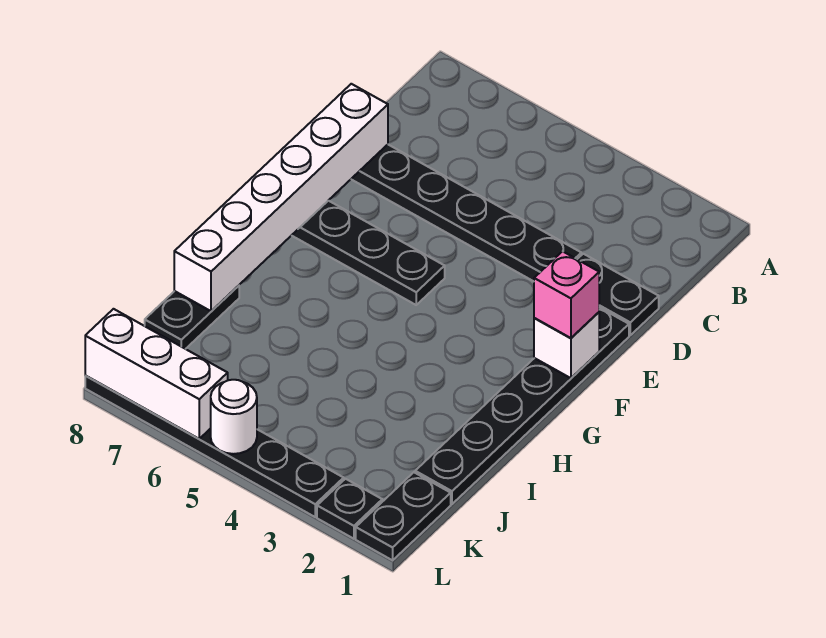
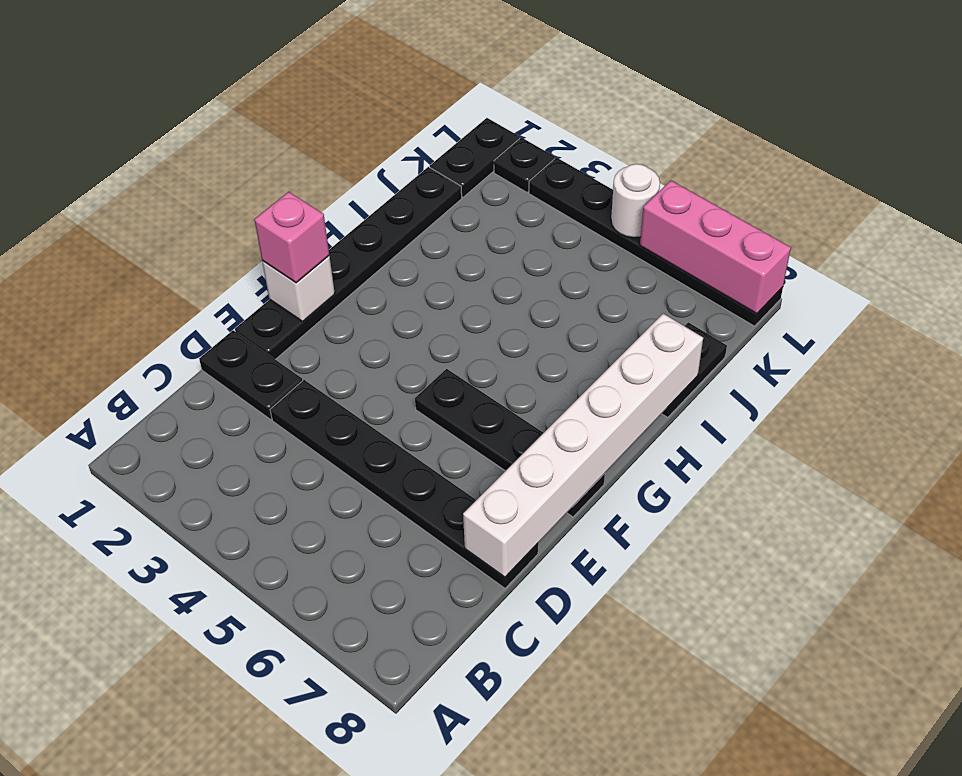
white brick L6:L8 level 2 -> pink brick L6:L8 level 2

